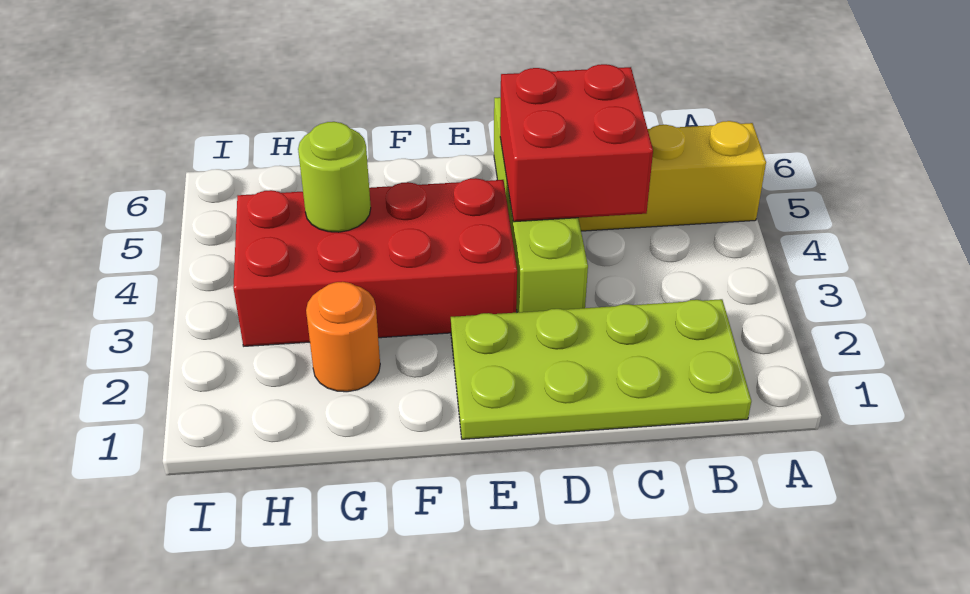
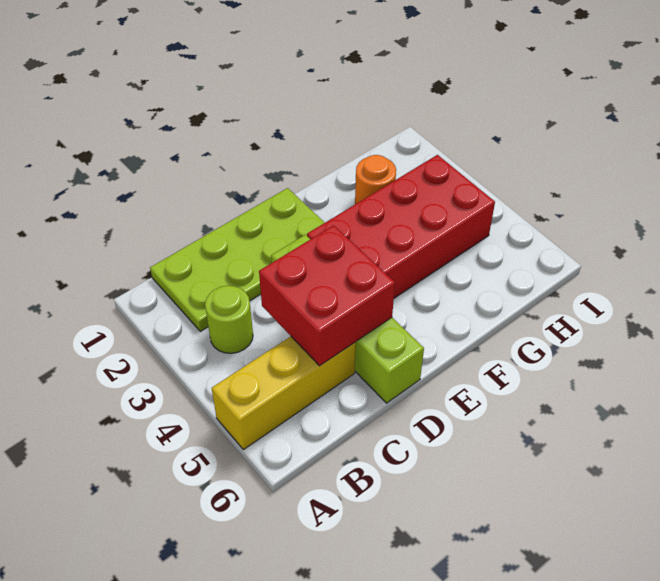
lime round brick G4 level 2 -> lime round brick B3 level 1

